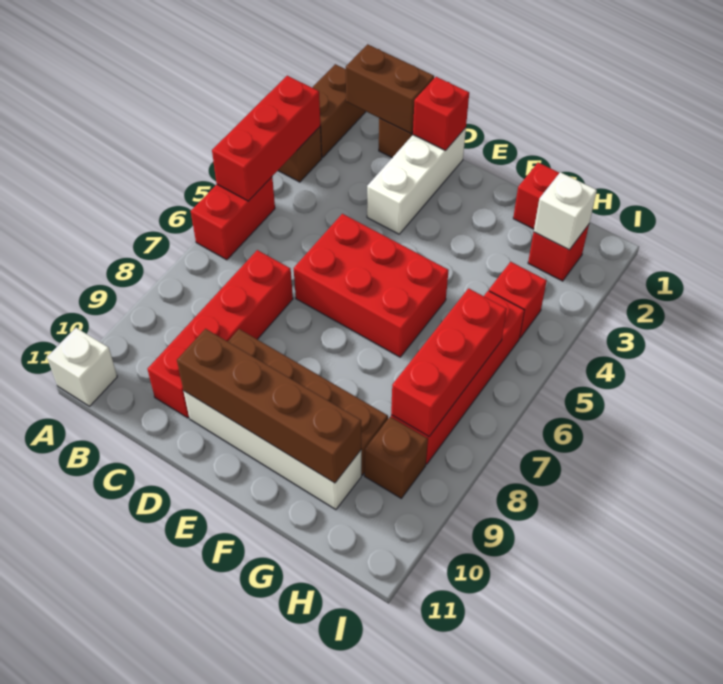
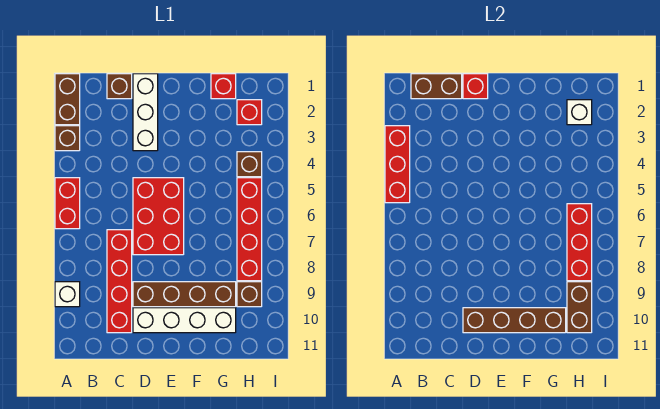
white brick A11 level 1 -> white brick A9 level 1
red brick D5:F6 level 1 -> red brick D5:E7 level 1
red brick H4 level 1 -> brown brick H4 level 1
none -> brown brick H9:H10 level 2

